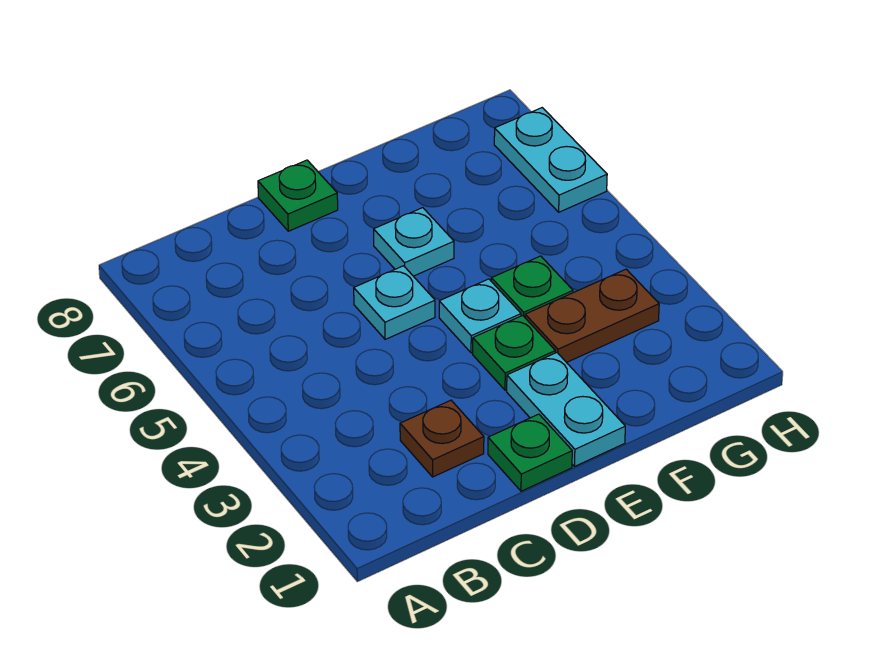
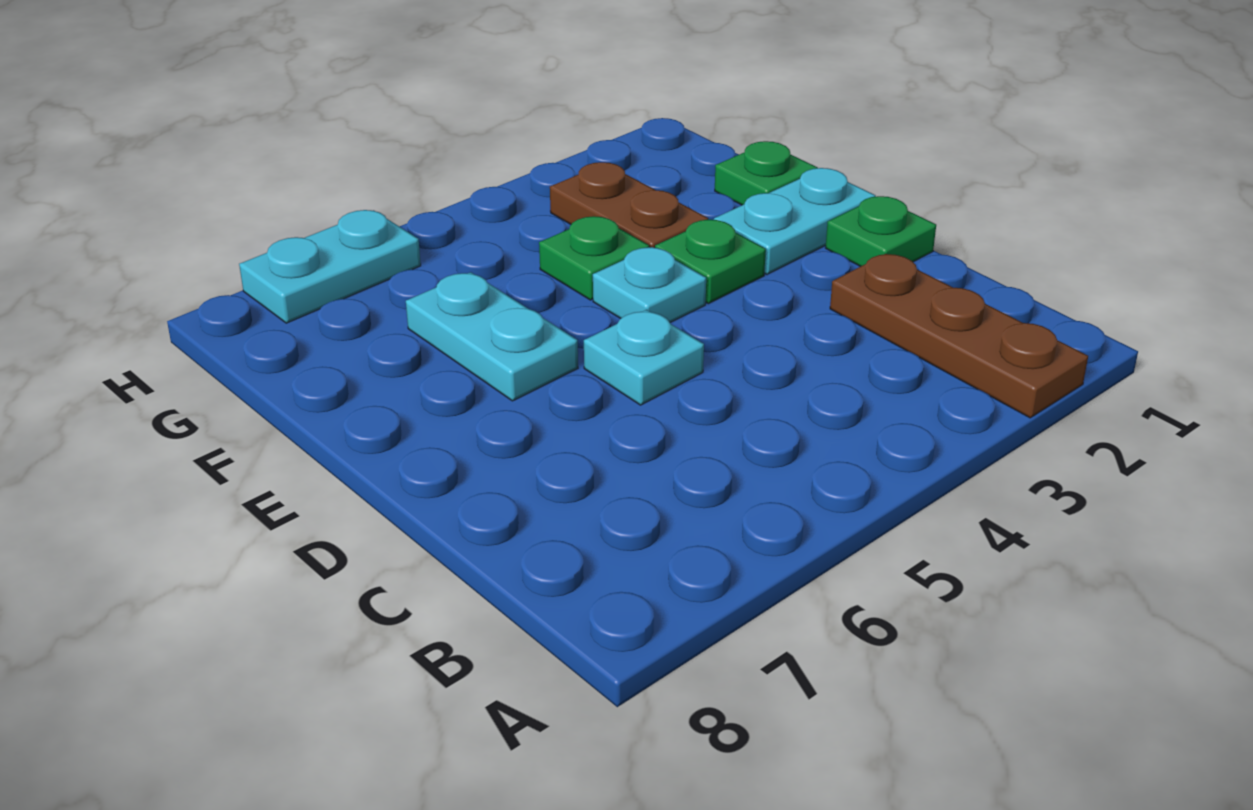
brown plate C2 level 1 -> brown plate A2:C2 level 1
green plate D8 level 1 -> green plate F1 level 1
cyan plate E6 level 1 -> cyan plate E6:F6 level 1

